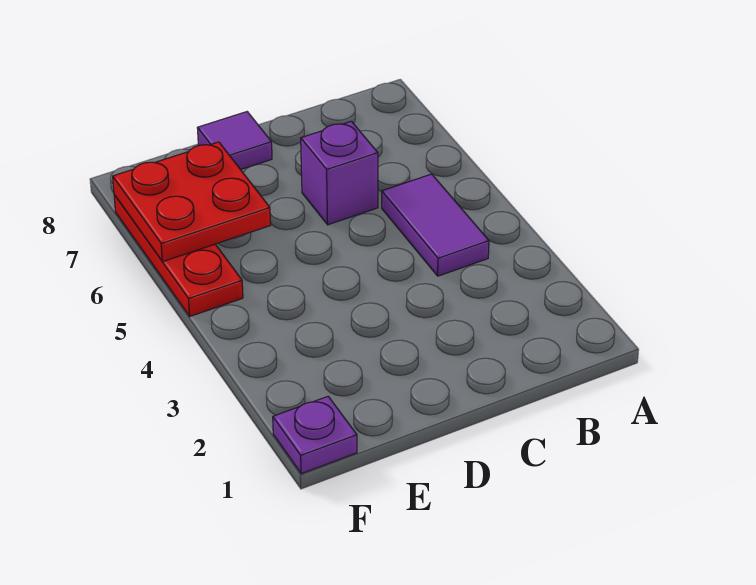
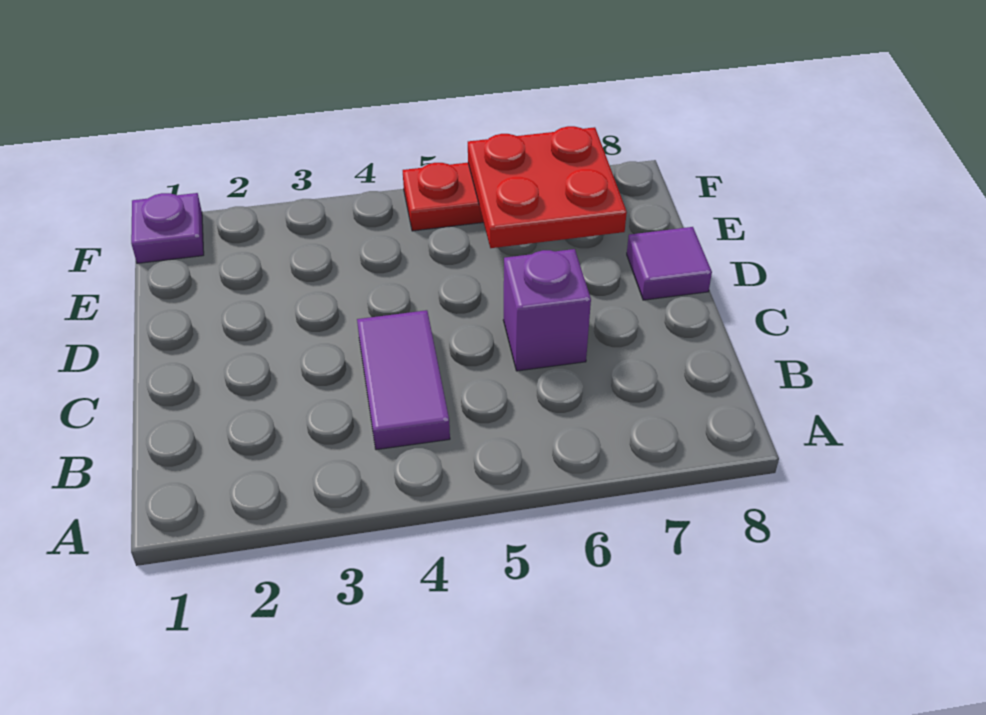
purple tile B4:B5 level 1 -> purple tile B4:C4 level 1

